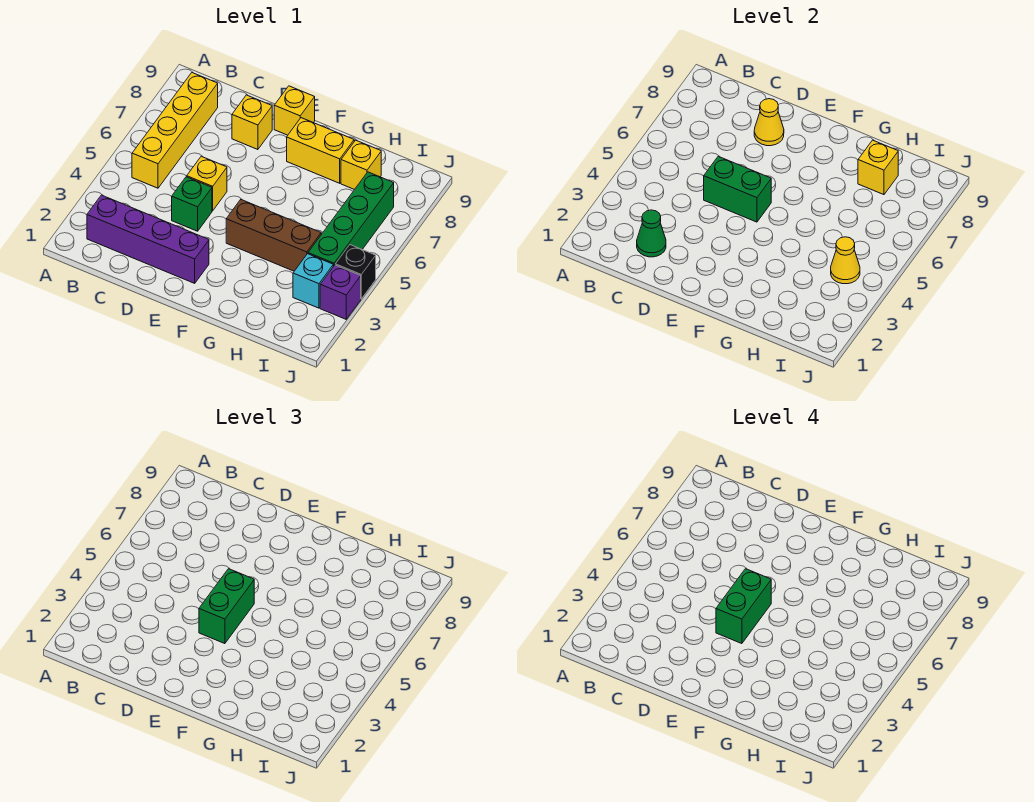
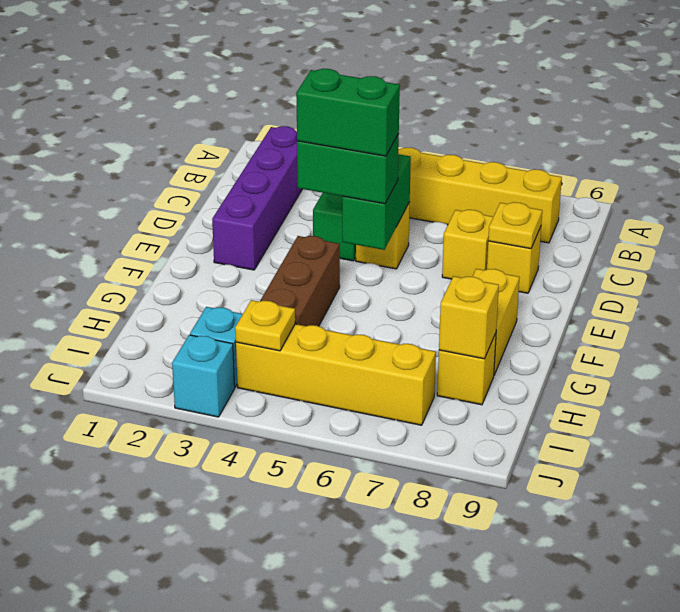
green cone C2 level 2 -> none
yellow cone D8 level 2 -> yellow plate D8 level 2
yellow brick E9 level 1 -> yellow brick D7 level 1
green brick I4:I7 level 1 -> yellow brick I4:I7 level 1
yellow cone I4 level 2 -> yellow plate I4 level 2
purple brick J3 level 1 -> cyan brick J3 level 1
black brick J4 level 1 -> none

